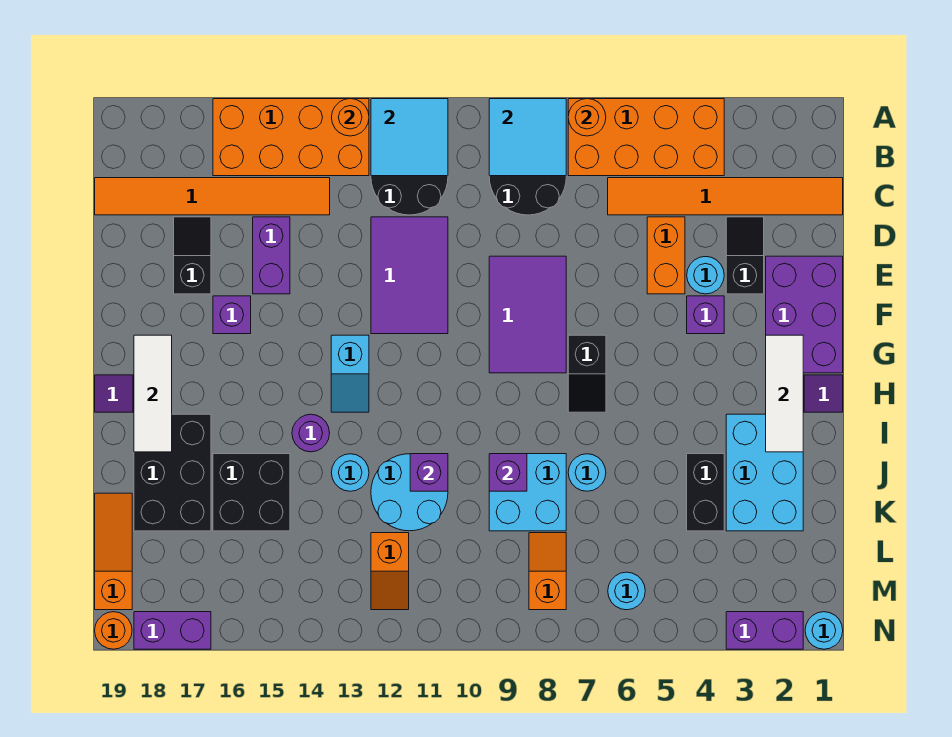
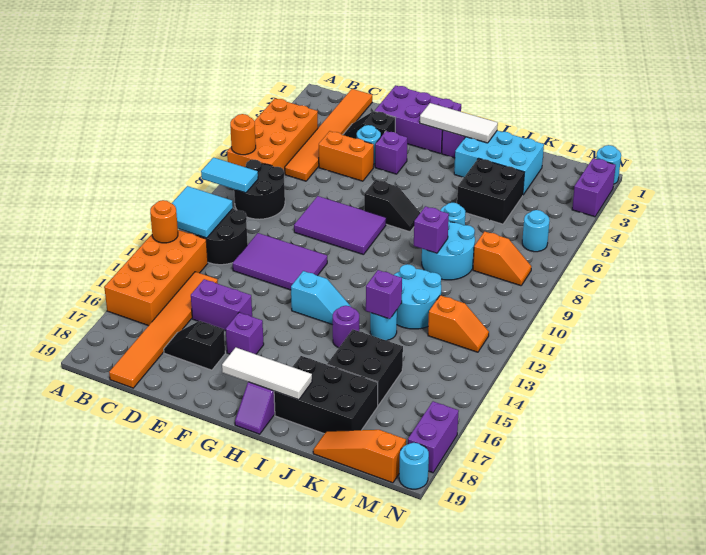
cyan tile A8:B9 level 2 -> cyan tile A9:B9 level 2
black brick J4:K4 level 1 -> black brick J4:K5 level 1
cyan brick J8:K9 level 1 -> cyan round brick J8:K9 level 1
purple brick J11 level 2 -> purple brick J13 level 2
orange slope L8:M8 level 1 top M -> orange slope L8:M8 level 1 top L
orange round brick N19 level 1 -> cyan round brick N19 level 1

